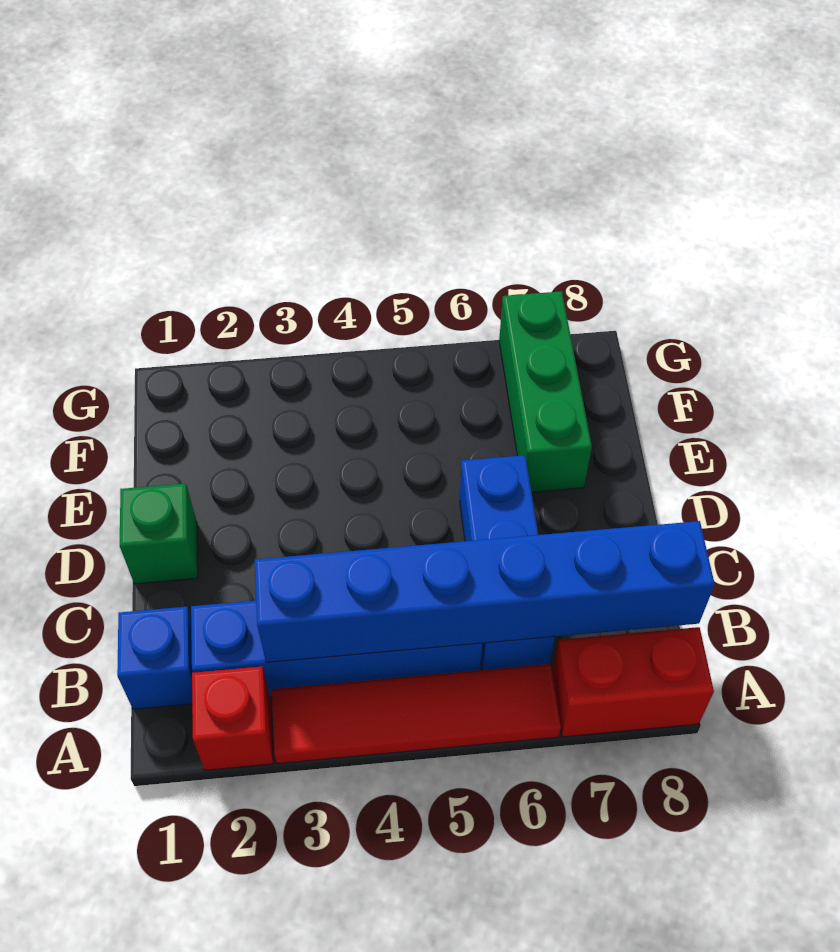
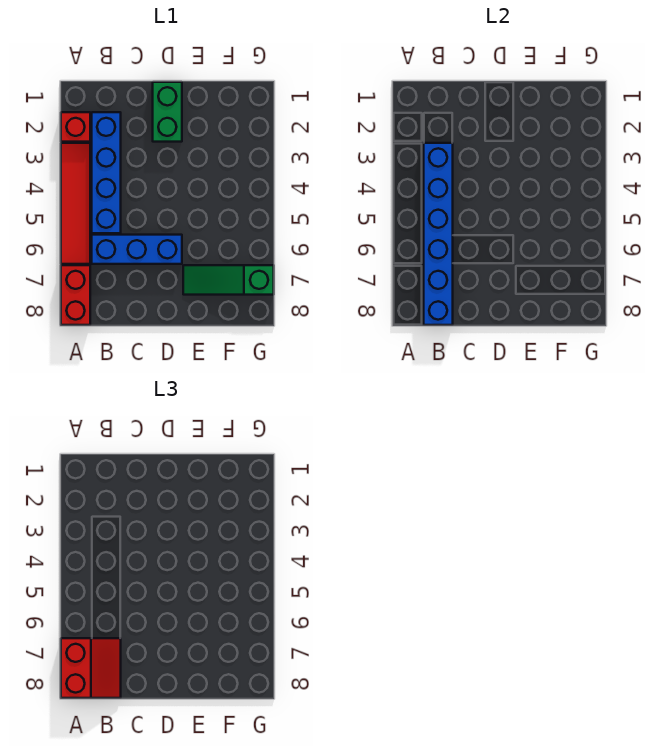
none -> red slope A7:B8 level 3 top A
blue brick B1 level 1 -> none
green brick D1 level 1 -> green brick D1:D2 level 1
green brick E7:G7 level 1 -> green slope E7:G7 level 1 top G

